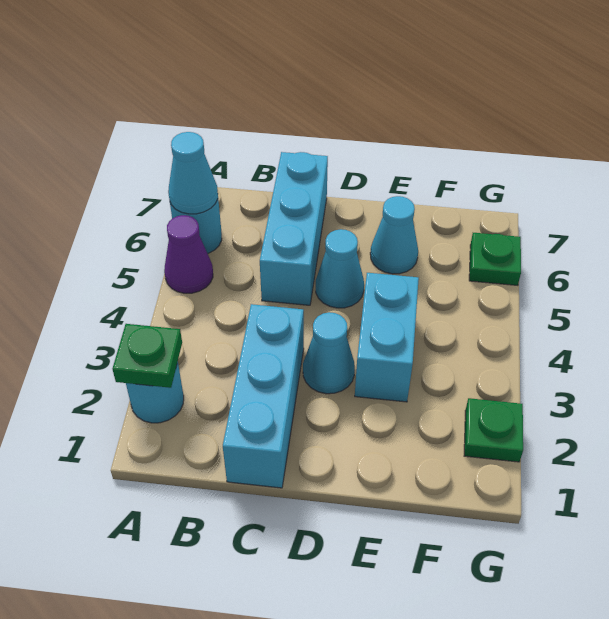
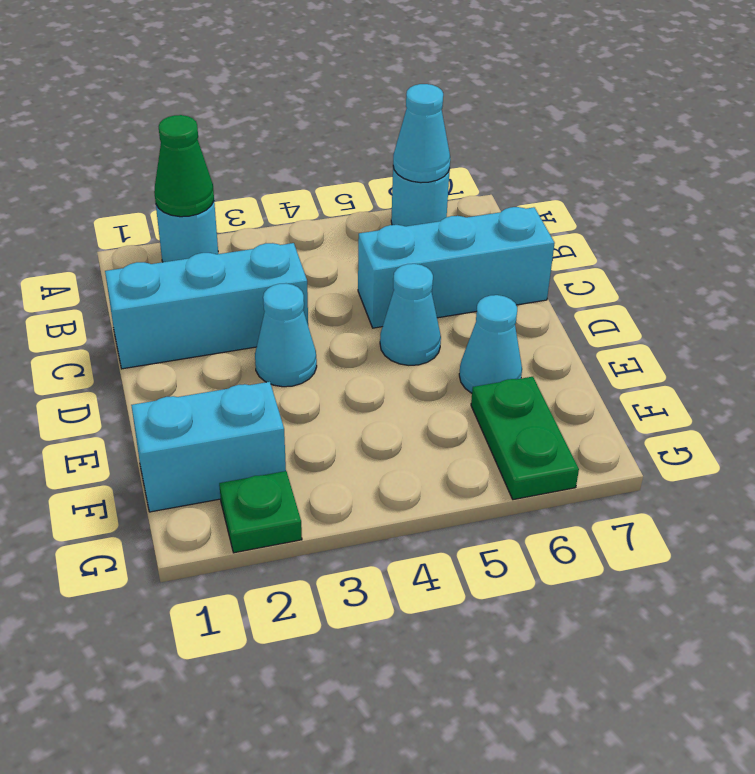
green plate A2 level 2 -> green cone A2 level 2
purple cone A5 level 1 -> none
cyan brick E3:E4 level 1 -> cyan brick F1:F2 level 1
green plate G6 level 1 -> green plate F6:G6 level 1

